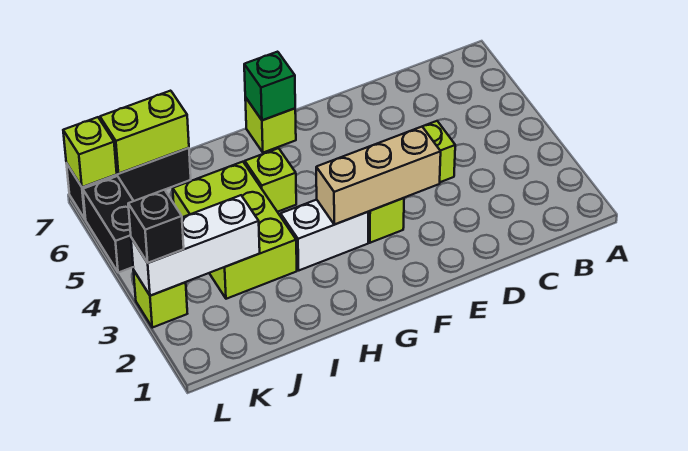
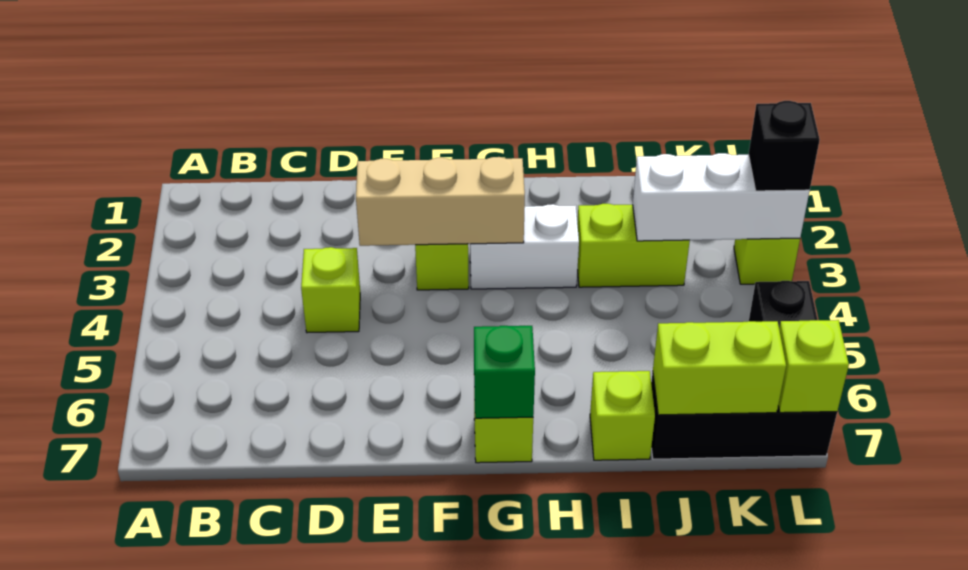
lime brick H5 level 1 -> lime brick I7 level 1
lime brick I3:J5 level 1 -> lime brick I3:J3 level 1

